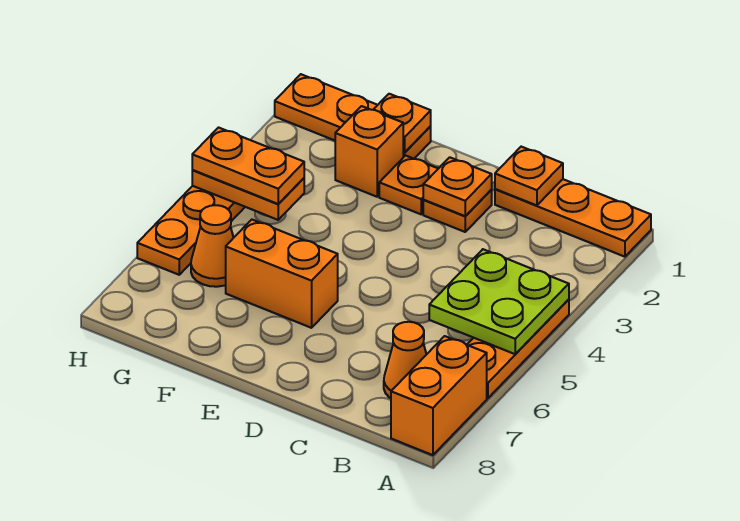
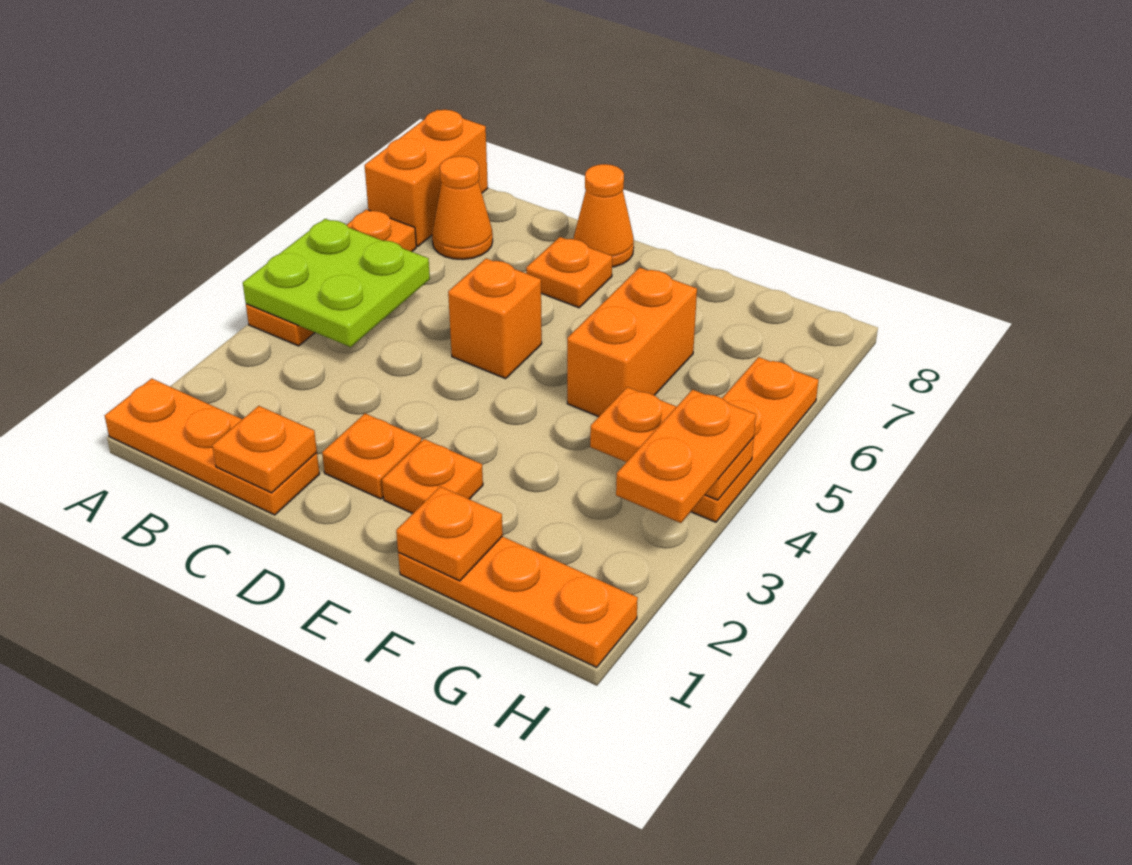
orange plate D2 level 2 -> orange plate D7 level 1
orange brick E6:F6 level 1 -> orange brick F5:F6 level 1
orange brick F2 level 1 -> orange brick D5 level 1
orange plate G4:H4 level 3 -> orange plate H3:H4 level 3
orange cone G6 level 1 -> orange cone D8 level 1

